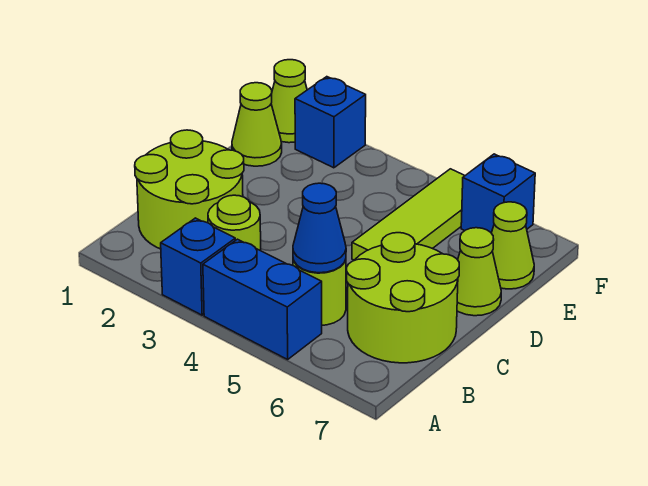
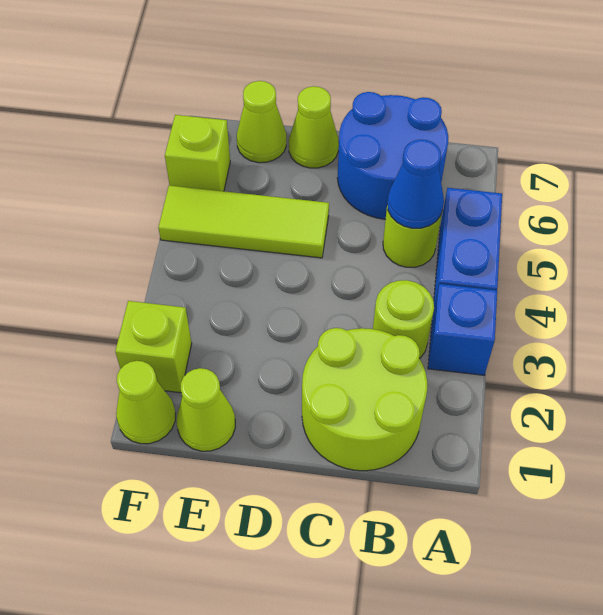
lime round brick B6:C7 level 1 -> blue round brick B6:C7 level 1
blue brick F2 level 1 -> lime brick F2 level 1
blue brick F6 level 1 -> lime brick F6 level 1

